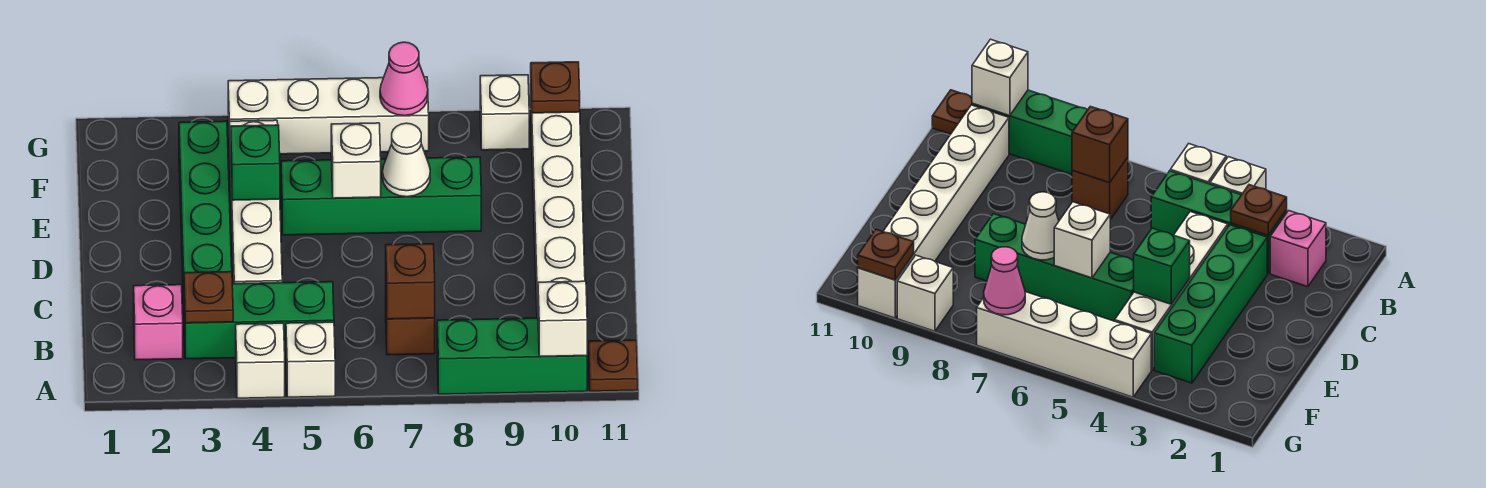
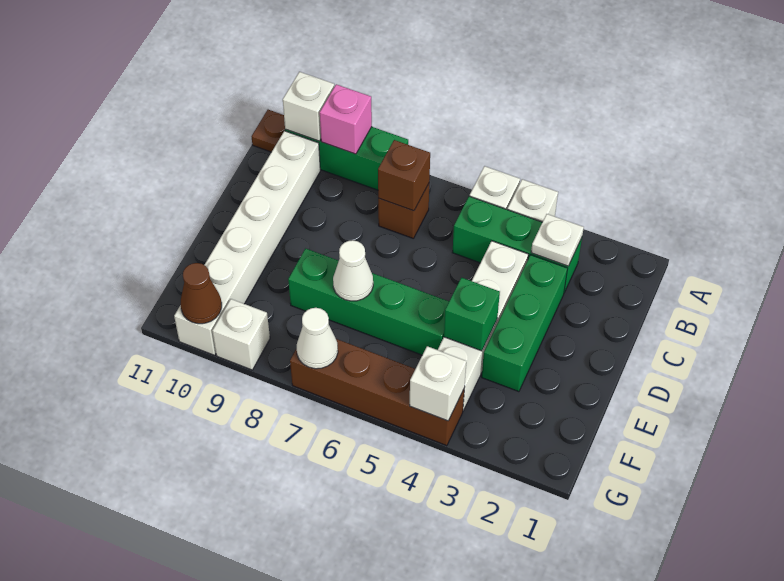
pink brick B2 level 1 -> pink brick A9 level 2
brown plate B3 level 2 -> white plate B3 level 2
green brick C3:F3 level 1 -> green brick C3:E3 level 1
white brick E6 level 2 -> white brick G4 level 2
white brick G4:G7 level 1 -> brown brick G4:G7 level 1
pink cone G7 level 2 -> white cone G7 level 2
brown plate G10 level 2 -> brown cone G10 level 2

